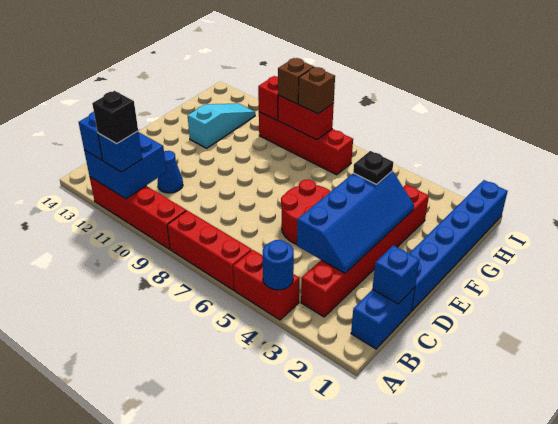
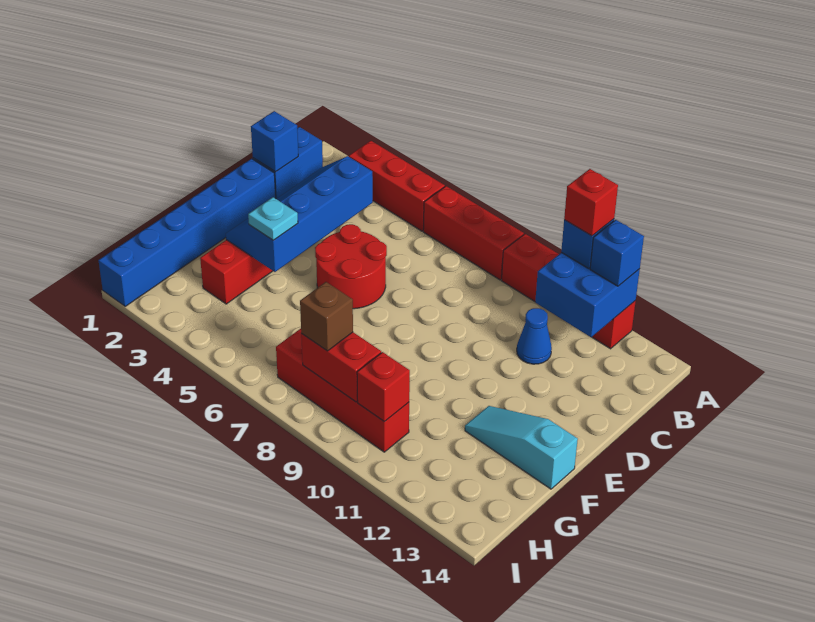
red brick A4:A5 level 1 -> red brick A3:A5 level 1
blue round brick A4 level 2 -> none
black brick A11 level 4 -> red brick A11 level 4
black plate F4 level 3 -> cyan plate F4 level 3
cyan slope F12:H12 level 1 top F -> cyan slope F12:F14 level 1 top 14
brown brick H9 level 3 -> none

